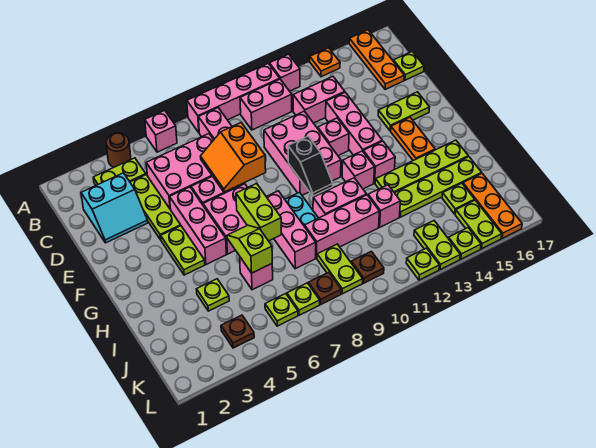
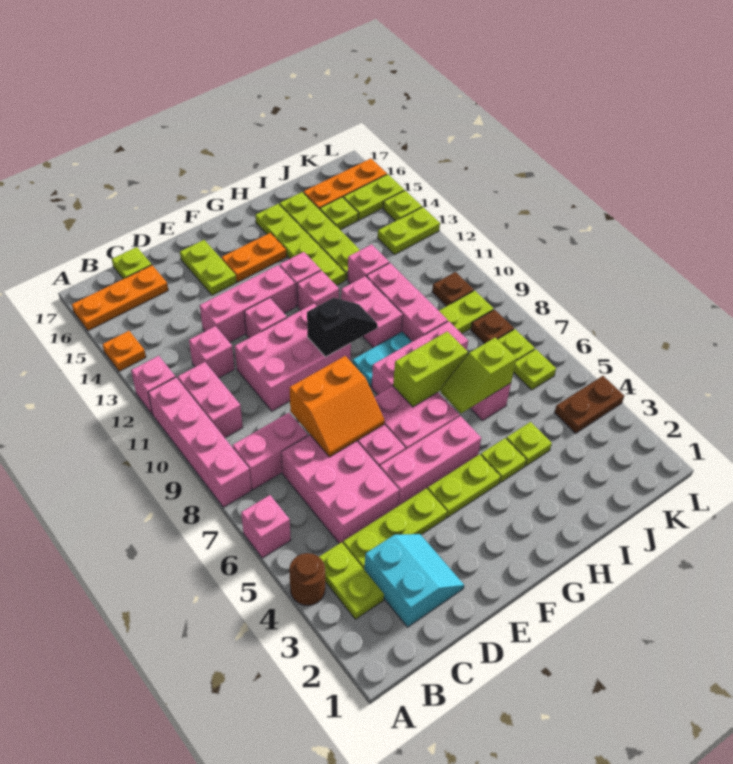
pink brick C12:C13 level 1 -> pink brick C12 level 1
brown plate K4 level 1 -> brown plate K4:L4 level 1
lime plate L12 level 1 -> lime plate H4 level 1

